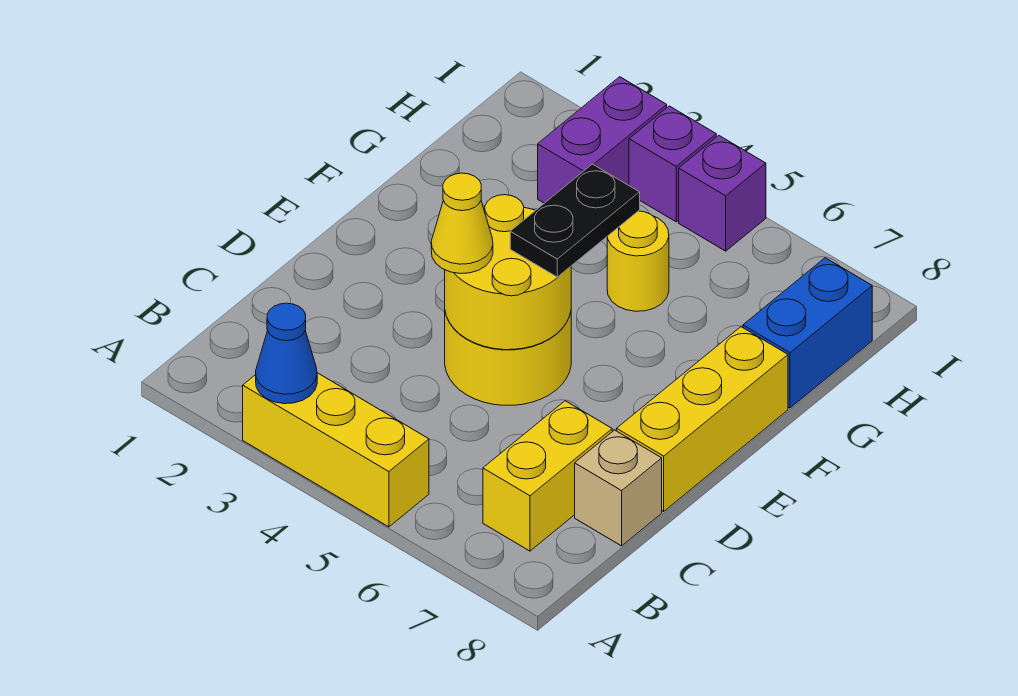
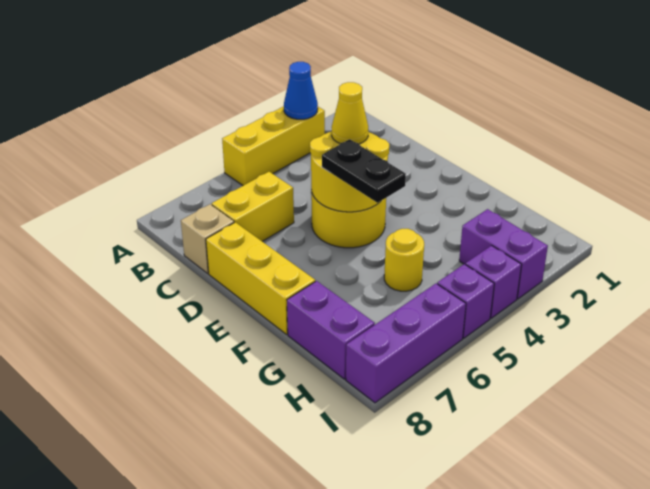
yellow brick B7:C7 level 1 -> yellow brick C6:C7 level 1
blue brick G8:H8 level 1 -> purple brick G8:H8 level 1
none -> purple brick I6:I8 level 1

